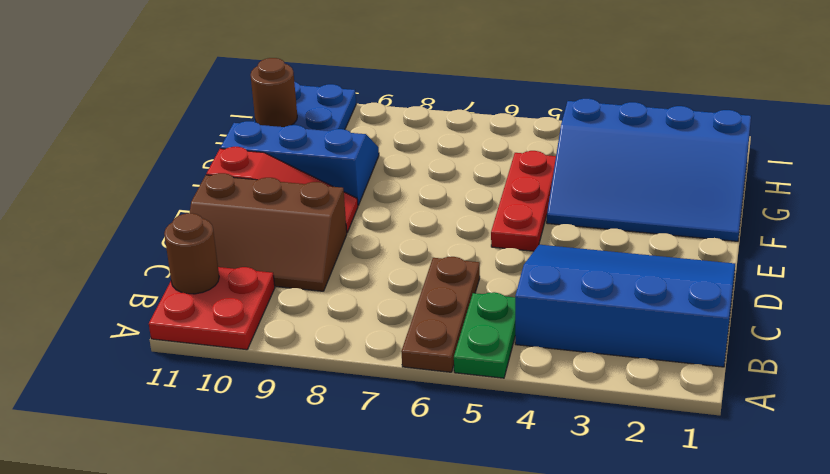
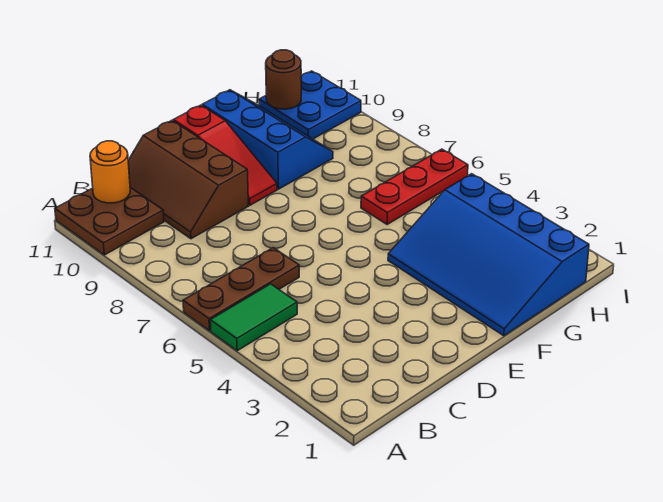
green plate A5:B5 level 1 -> green tile A5:B5 level 1
red plate A10:B11 level 1 -> brown plate A10:B11 level 1
blue slope B1:D4 level 1 top B -> none
brown round brick B11 level 2 -> orange round brick B11 level 2
red plate E5:G5 level 1 -> red plate G6:I6 level 1

